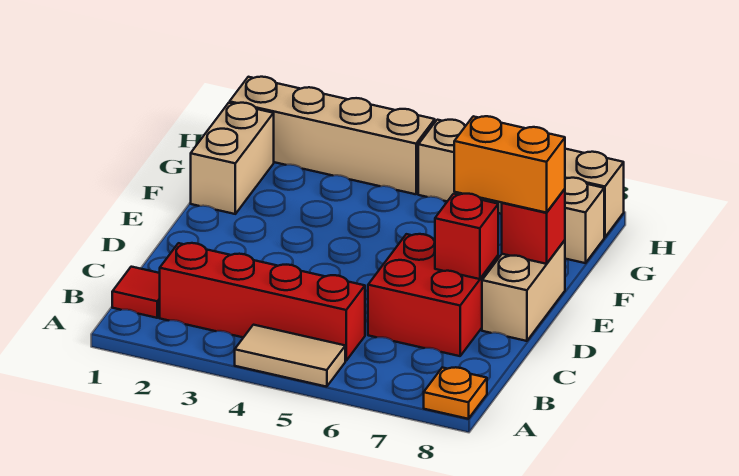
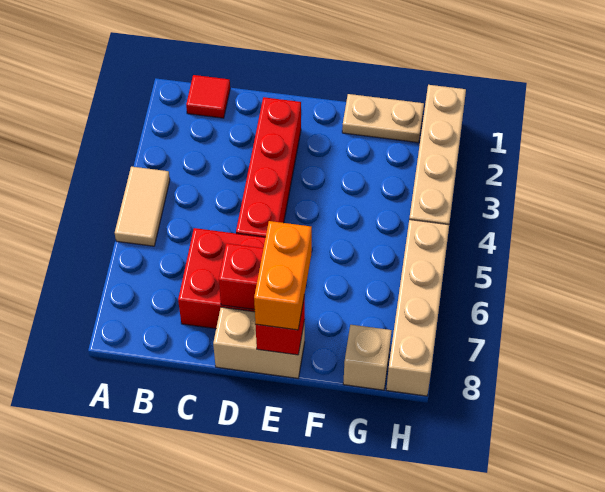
orange plate A8 level 1 -> none
red brick B2:B5 level 1 -> red brick D2:D5 level 1
tan brick F1:G1 level 1 -> tan plate F1:G1 level 1

